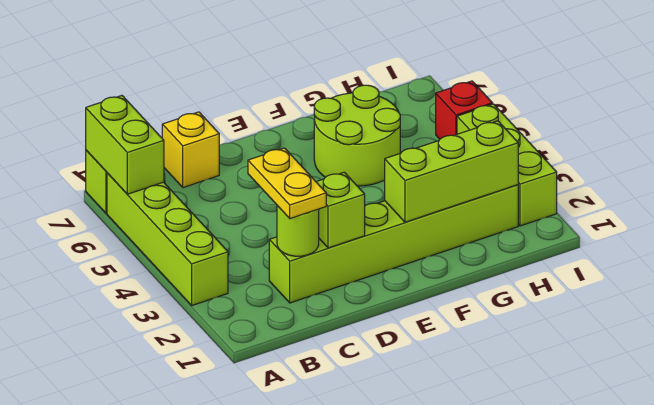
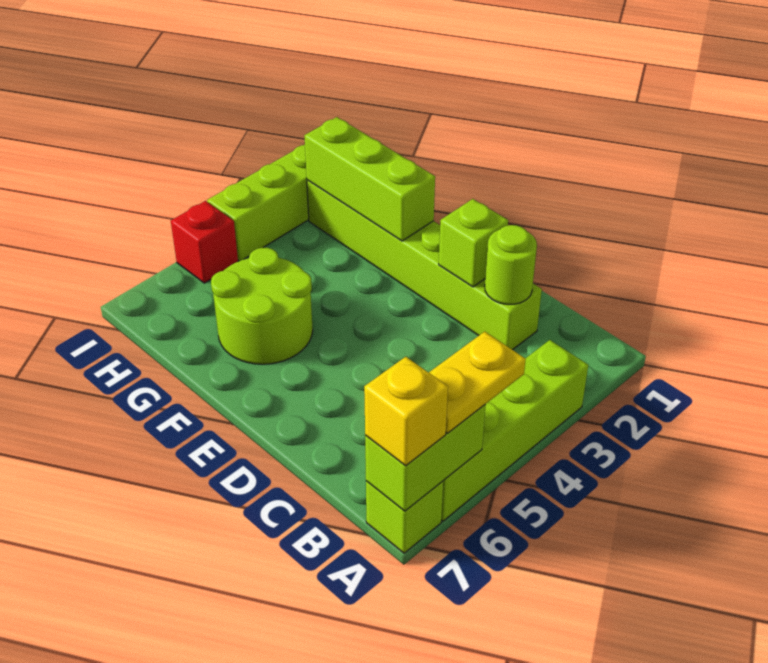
yellow plate C2:C3 level 3 -> yellow plate A5:A6 level 3
yellow brick C7 level 1 -> yellow brick A7 level 3

